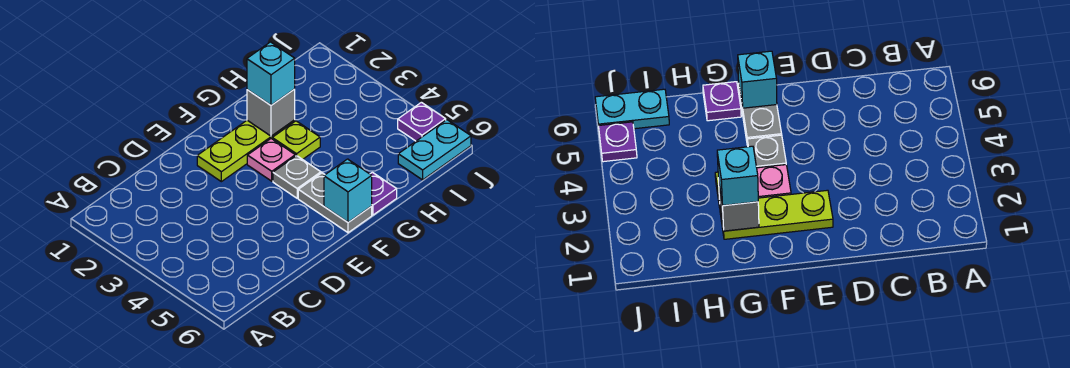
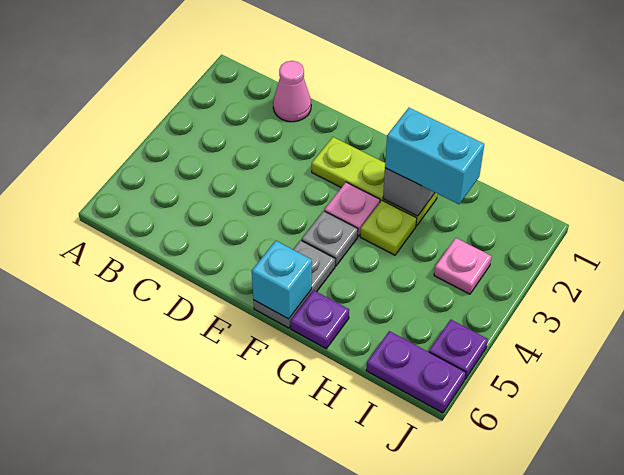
none -> pink cone C1 level 1
cyan brick G2 level 3 -> cyan brick G2:H2 level 3
none -> pink plate I3 level 1
cyan plate I6:J6 level 1 -> purple plate I6:J6 level 1

